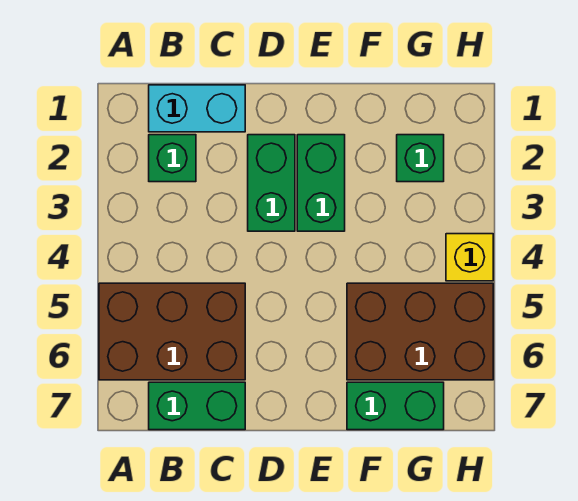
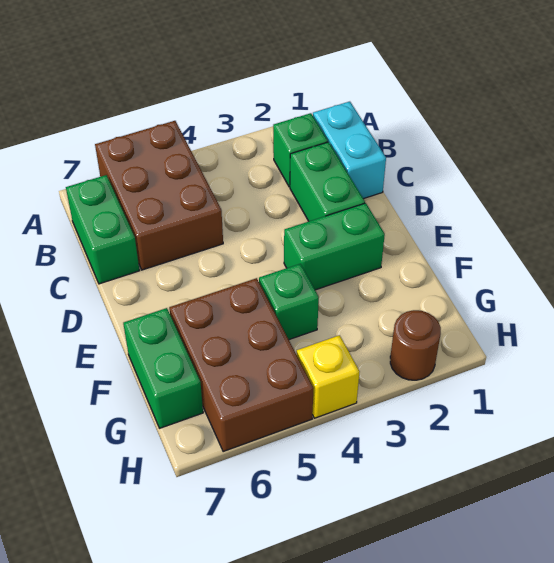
green brick D2:D3 level 1 -> green brick C2:D2 level 1
green brick G2 level 1 -> green brick F4 level 1
none -> brown round brick H2 level 1

